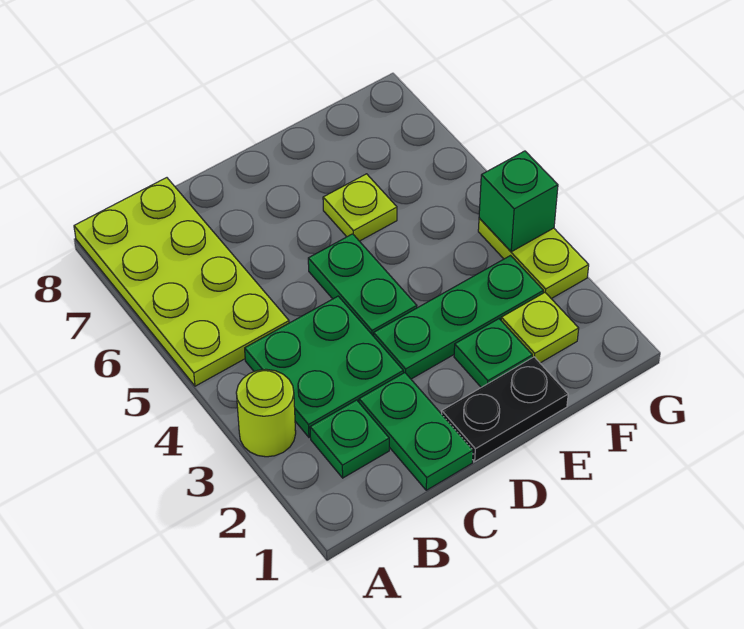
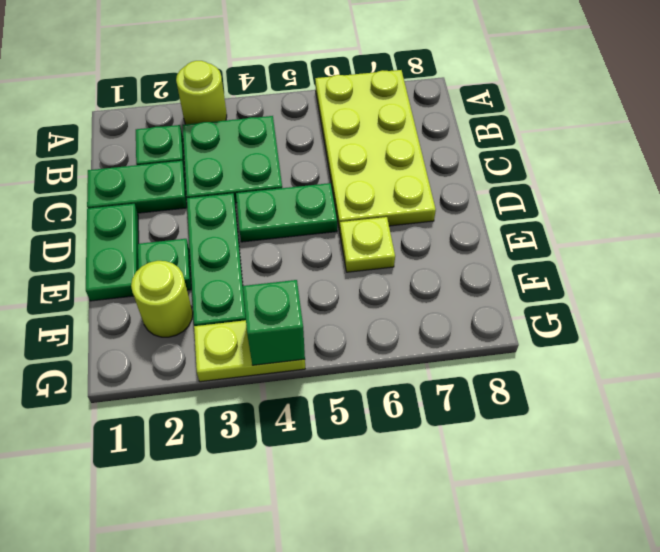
lime plate A5:B8 level 1 -> lime plate A6:D7 level 1
black plate D1:E1 level 1 -> green plate D1:E1 level 1
lime plate F2 level 1 -> lime round brick F2 level 1

